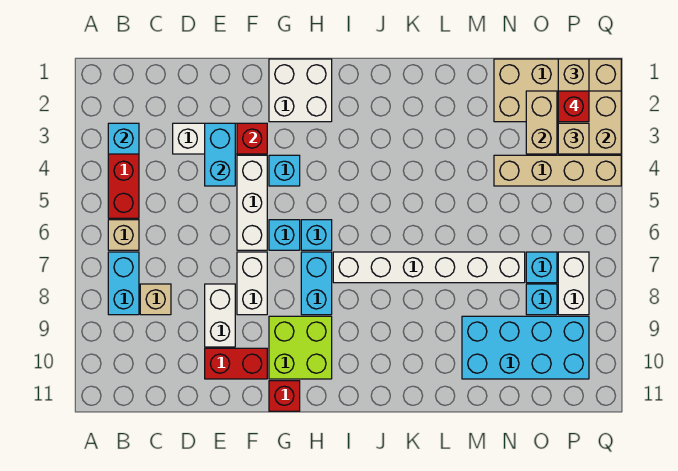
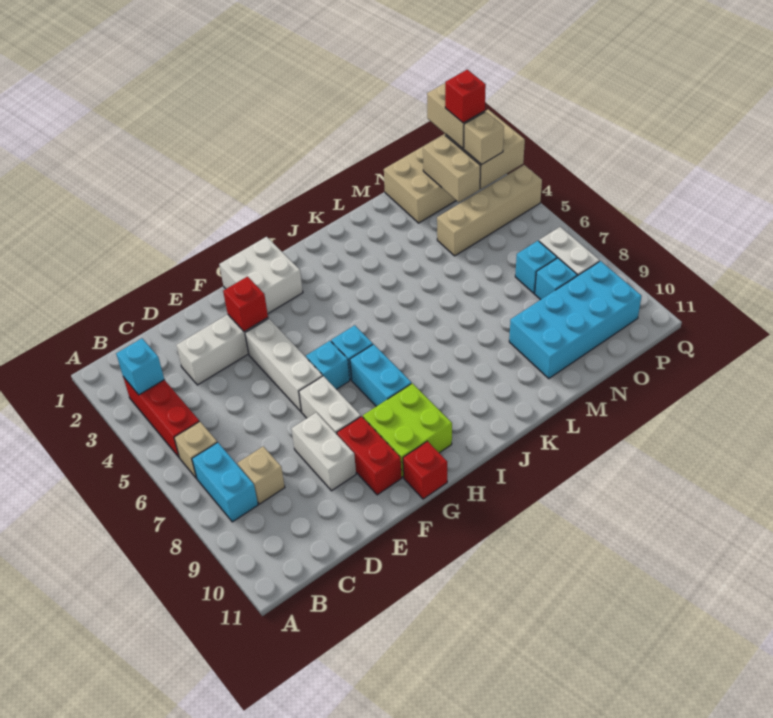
cyan brick E3:E4 level 2 -> none
red brick E10:F10 level 1 -> red brick F9:F10 level 1
cyan brick G4 level 1 -> none
white brick I7:N7 level 1 -> none

